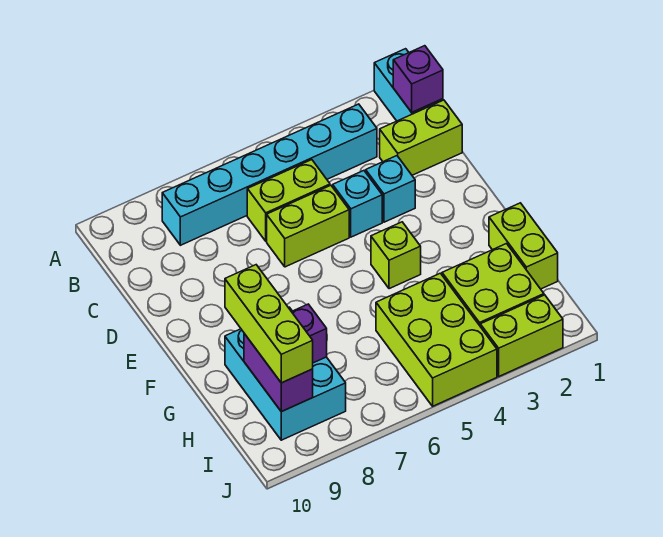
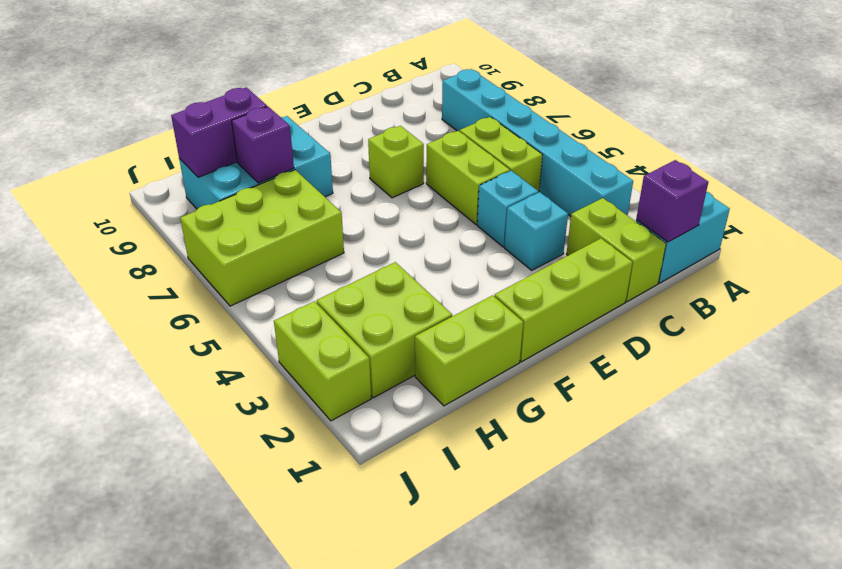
lime brick F4 level 1 -> lime brick E7 level 1
lime brick G9:I9 level 3 -> lime brick D1:F1 level 1
lime brick H4:J5 level 1 -> lime brick H6:J7 level 1

